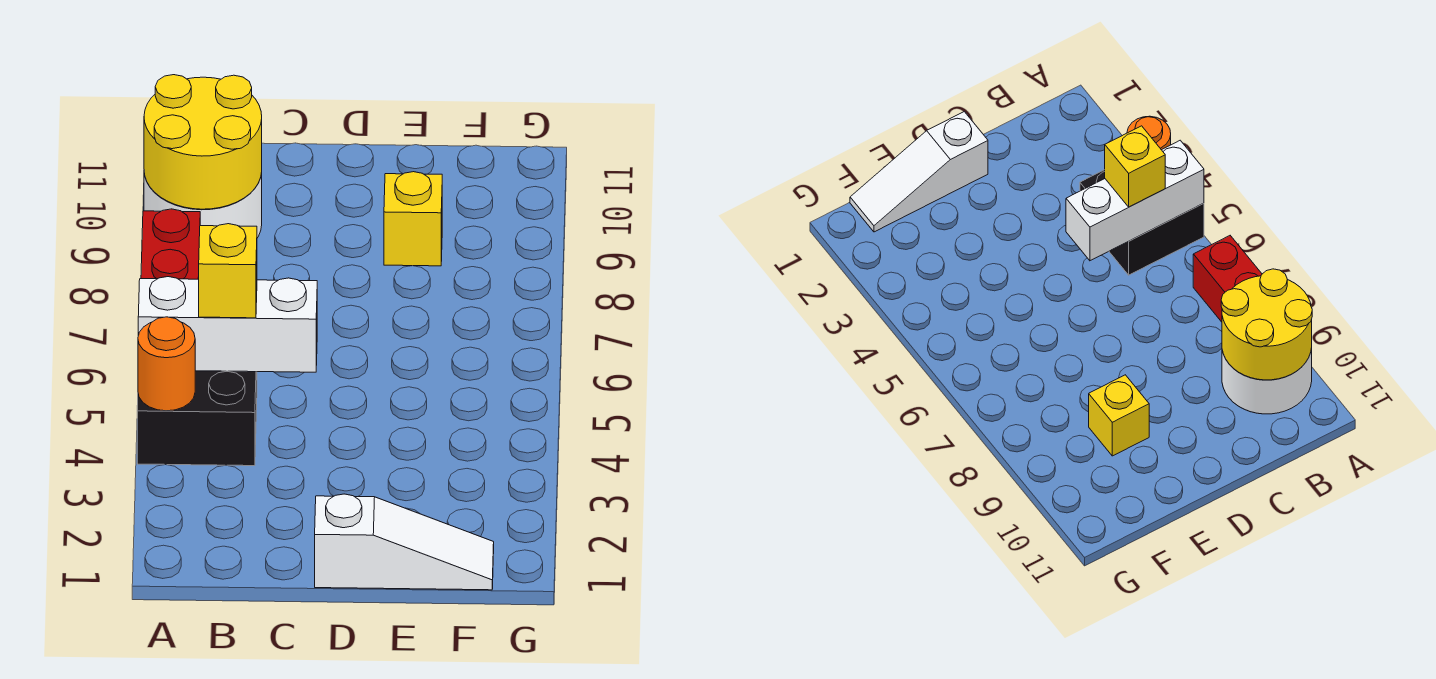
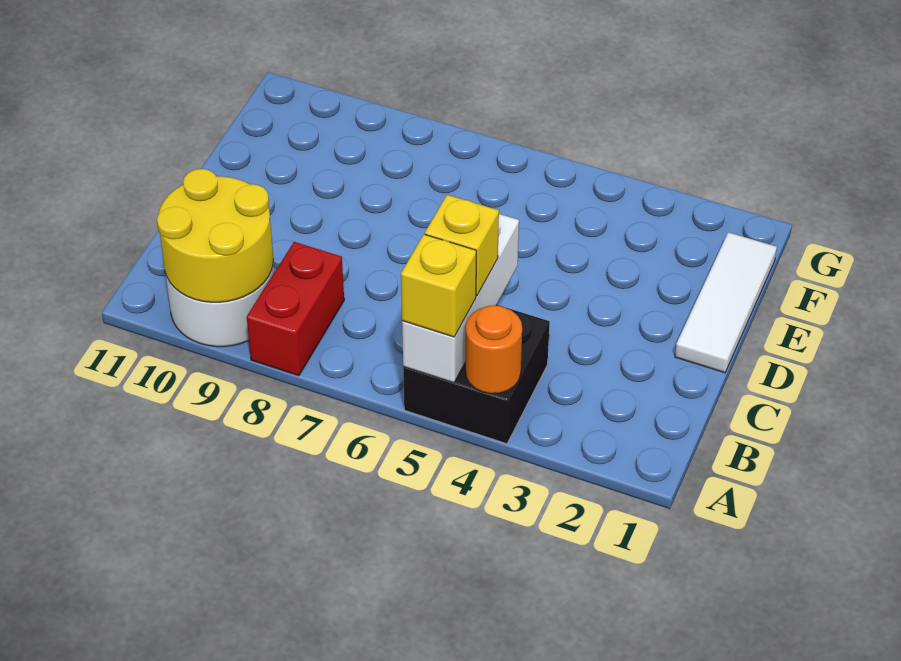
red brick A7:A8 level 1 -> red brick A8:B8 level 1
white slope D1:F1 level 1 top D -> white tile D1:F1 level 1
yellow brick E9 level 1 -> yellow brick A5 level 3

